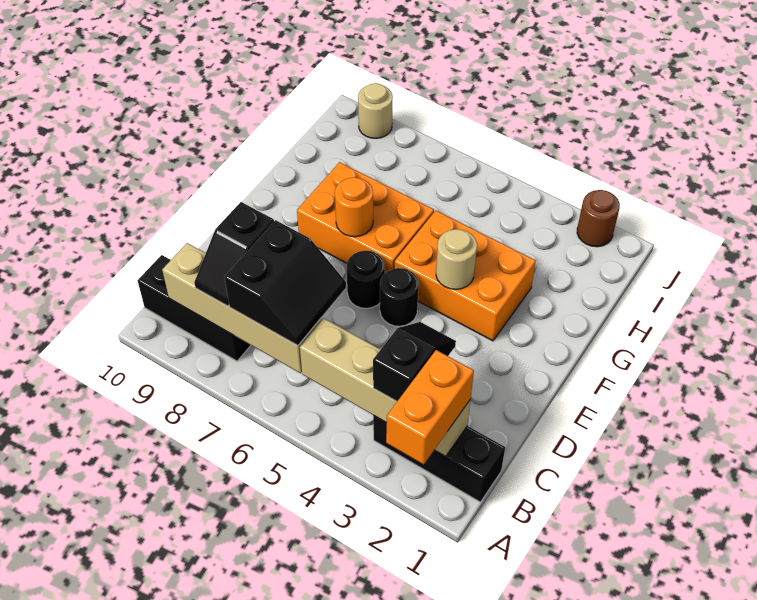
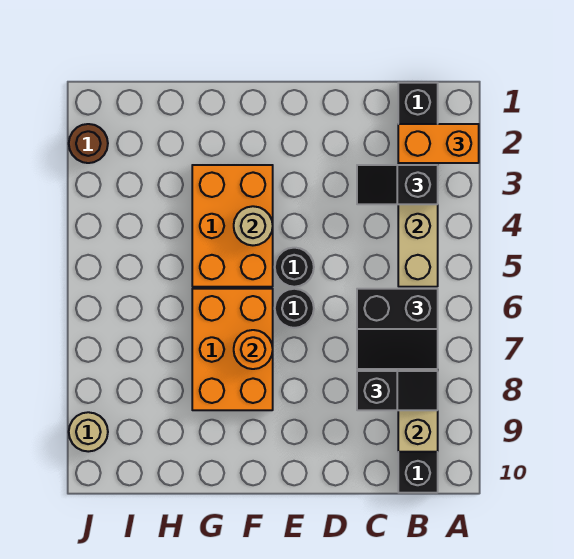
black slope B6:C7 level 3 top 7 -> black slope B6:C7 level 3 top 6

